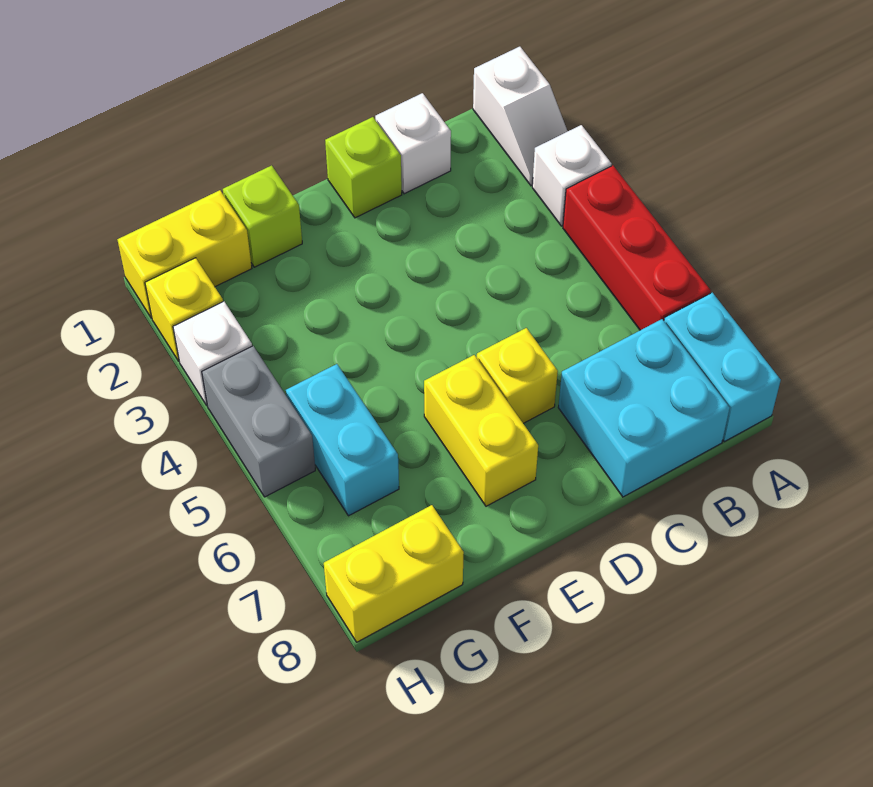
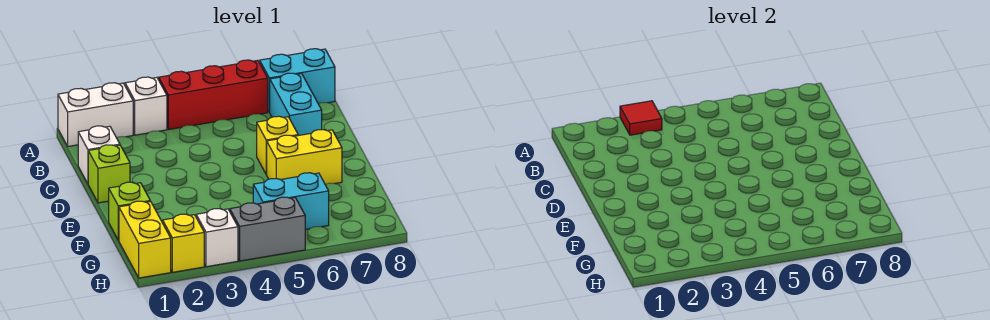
white slope A1:A2 level 1 top 1 -> white brick A1:A2 level 1
none -> red tile A3 level 2
cyan brick B7:C8 level 1 -> cyan brick B7:C7 level 1
yellow brick G8:H8 level 1 -> none

